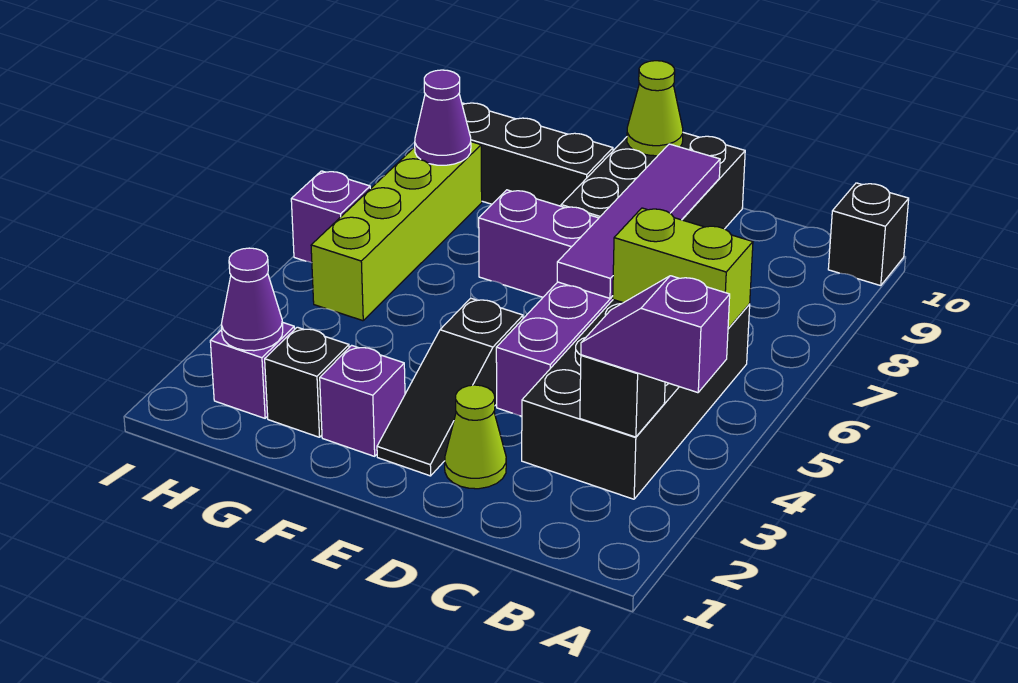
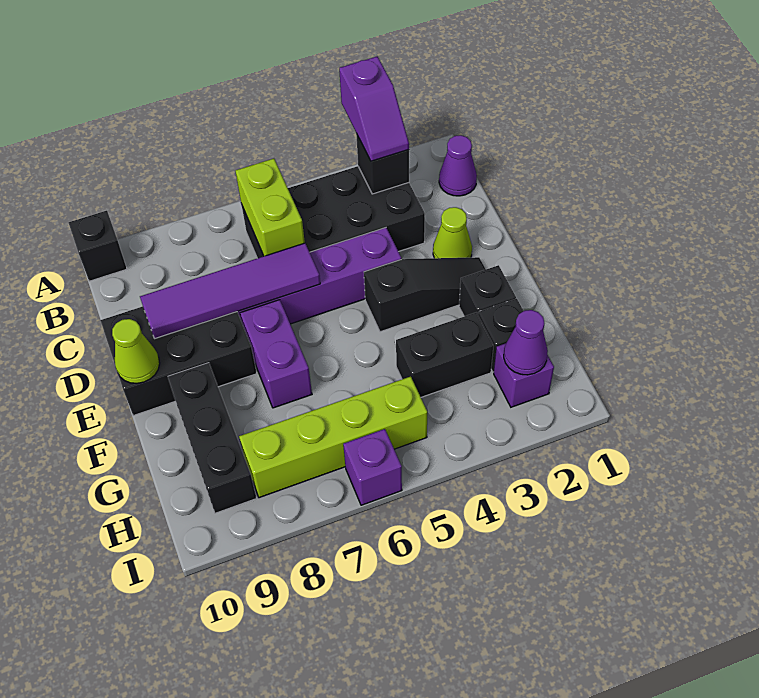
purple brick F2 level 1 -> black brick F2 level 1
none -> black brick G3:G4 level 1
purple cone H8 level 2 -> purple cone B1 level 1

